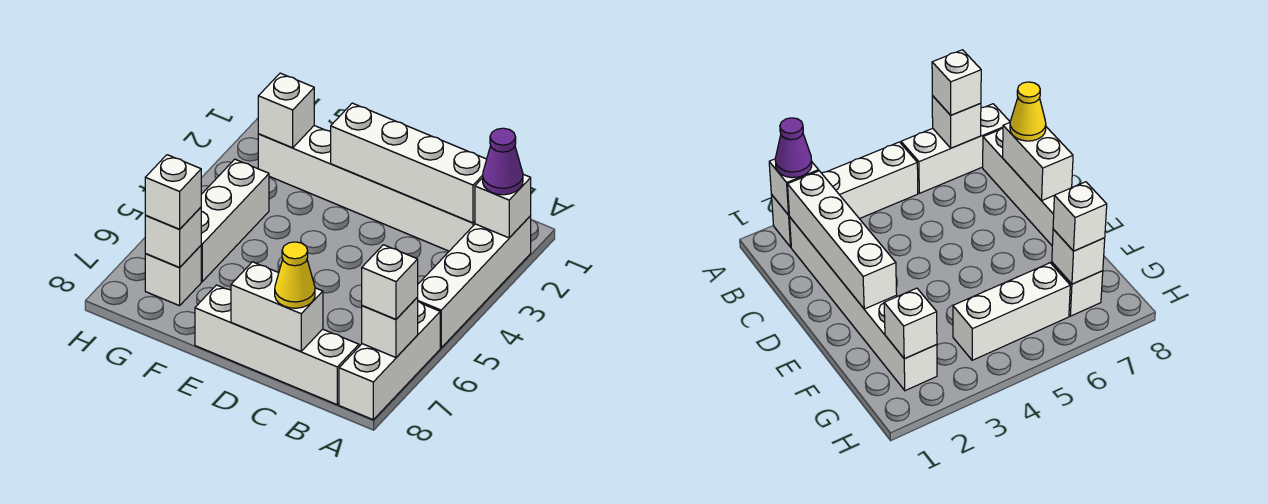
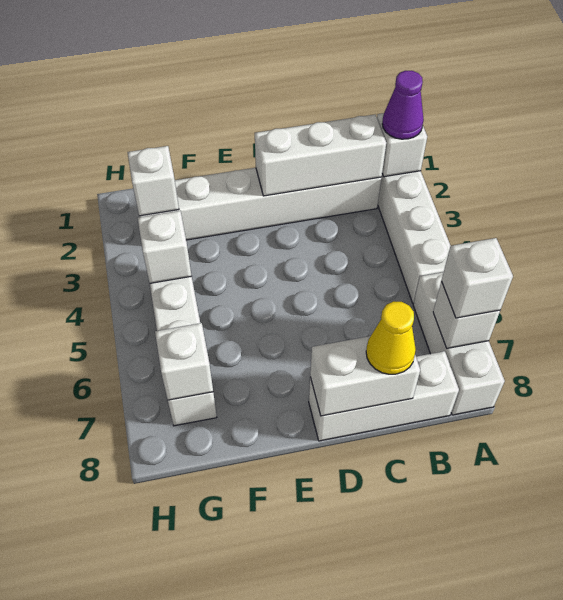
white brick B2:E2 level 2 -> white brick B2:D2 level 2
white brick B8:E8 level 1 -> white brick B8:D8 level 1
white brick G7 level 3 -> white brick G4 level 2

